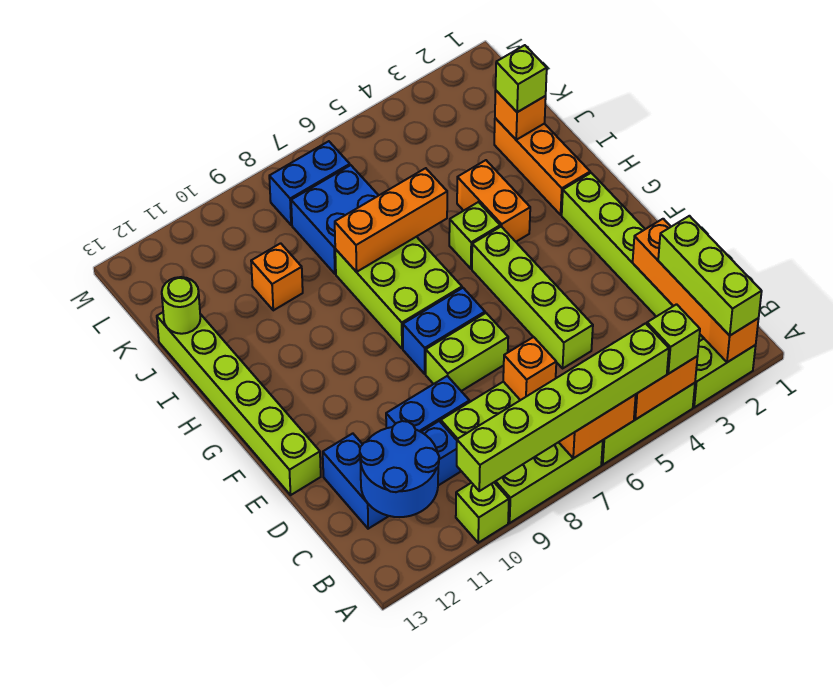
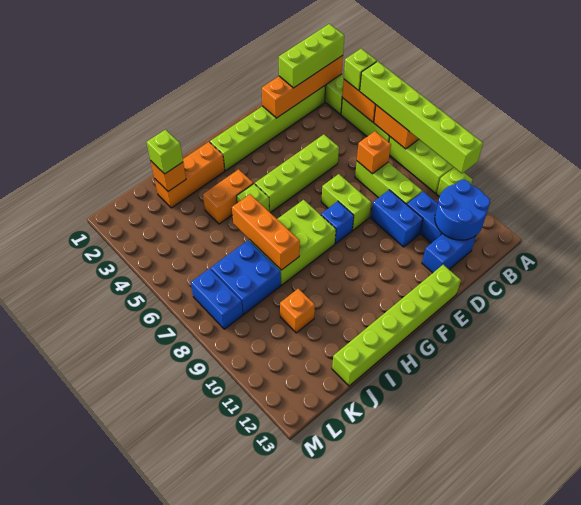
blue brick F7:F8 level 1 -> blue brick F8 level 1
lime round brick J13 level 2 -> none

